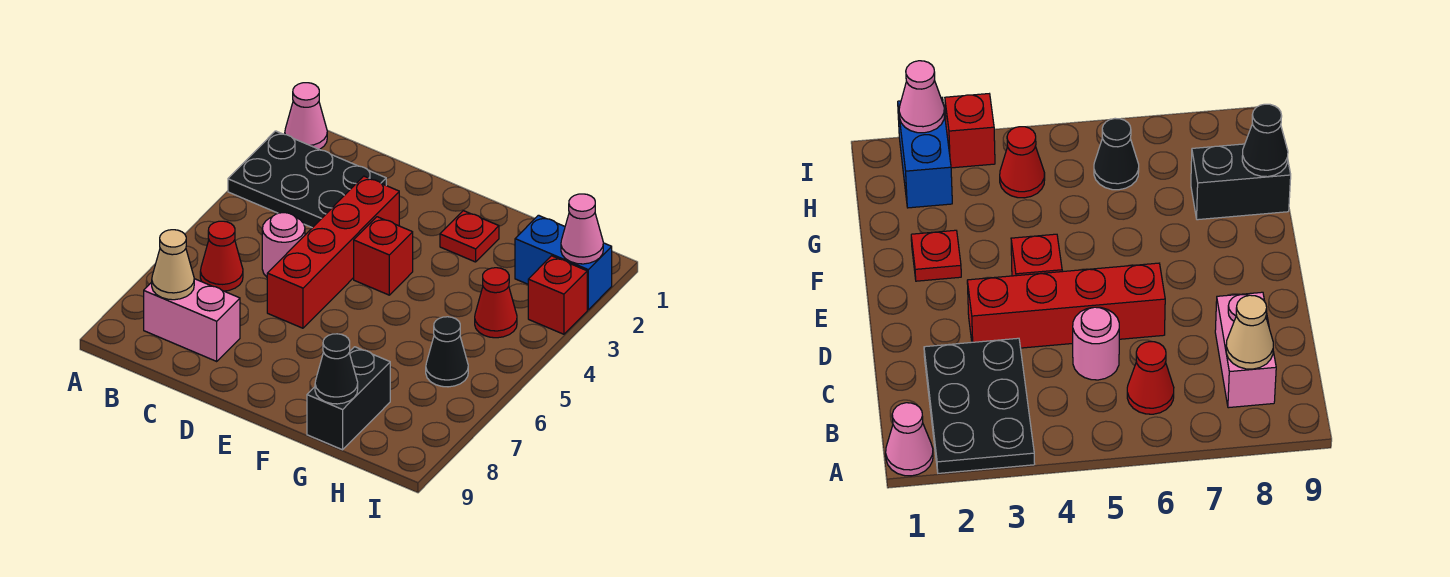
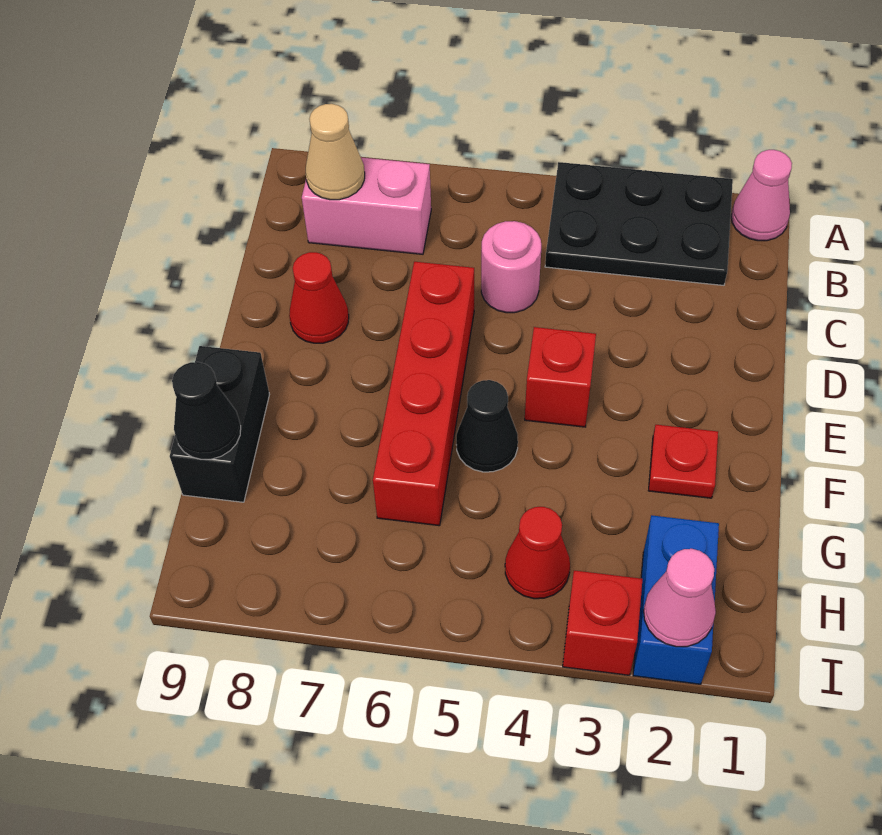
black plate A2:C3 level 1 -> black plate A2:B4 level 1
red cone B6 level 1 -> red cone D8 level 1
pink brick B8:C8 level 1 -> pink brick B7:B8 level 1
red brick D3:D6 level 1 -> red brick D6:G6 level 1
black brick G8:G9 level 1 -> black brick F9:G9 level 1
black cone H6 level 1 -> black cone F5 level 1

